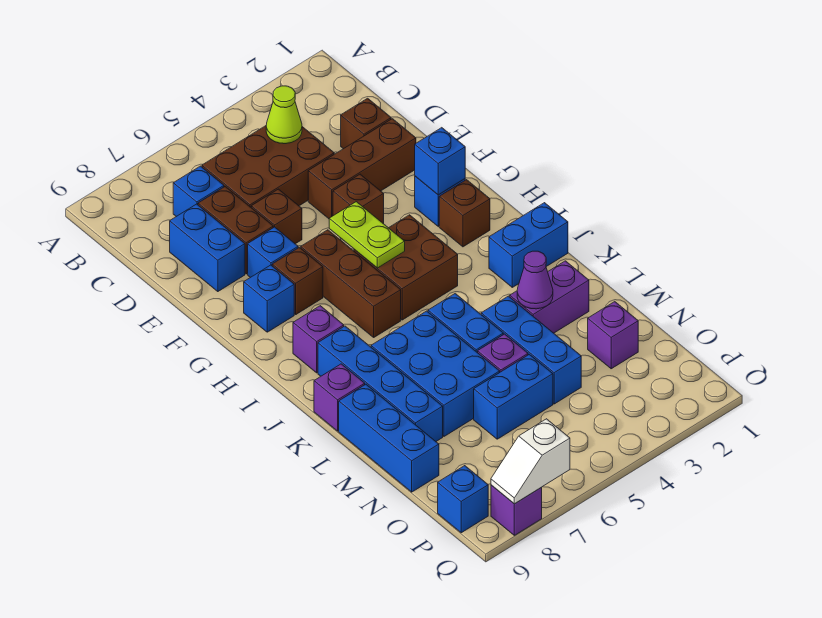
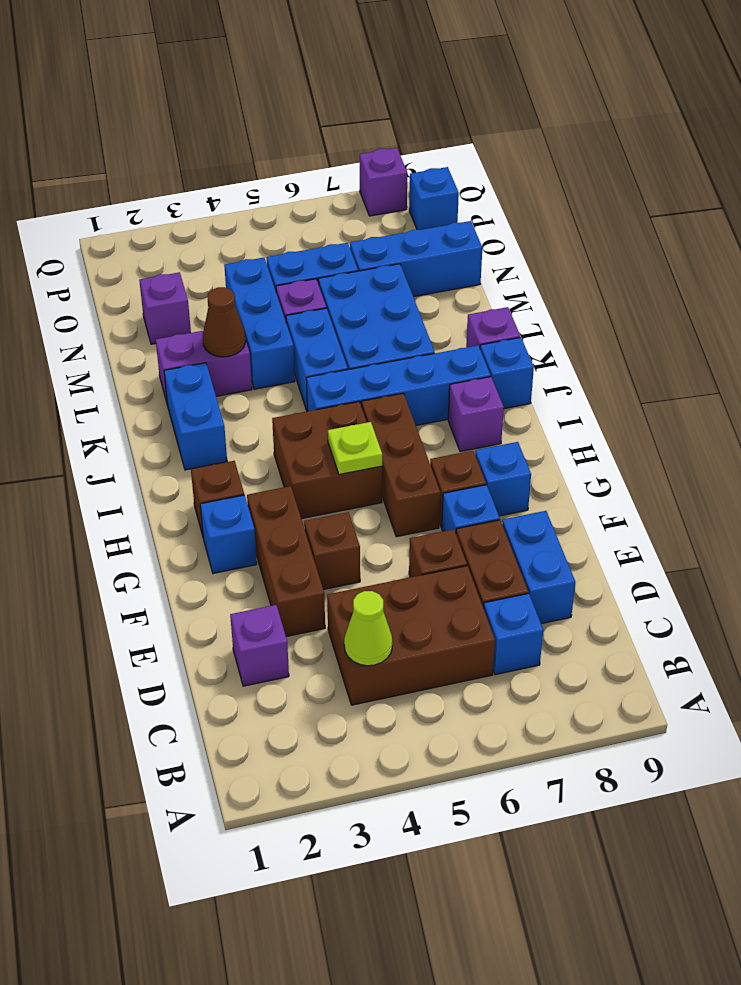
brown brick D2 level 1 -> purple brick D2 level 1
brown brick E2:E4 level 1 -> brown brick E3:G3 level 1
blue brick G2 level 2 -> blue brick J9 level 1
lime plate G5:H5 level 2 -> lime plate H5 level 2
blue brick J1:J2 level 1 -> blue brick J2:K2 level 1
blue brick J8:M8 level 1 -> blue brick J5:J8 level 1
purple cone L3 level 2 -> brown cone L3 level 2
blue brick L9:N9 level 1 -> blue brick N7:N9 level 1
white slope Q7:Q8 level 2 top 7 -> none

